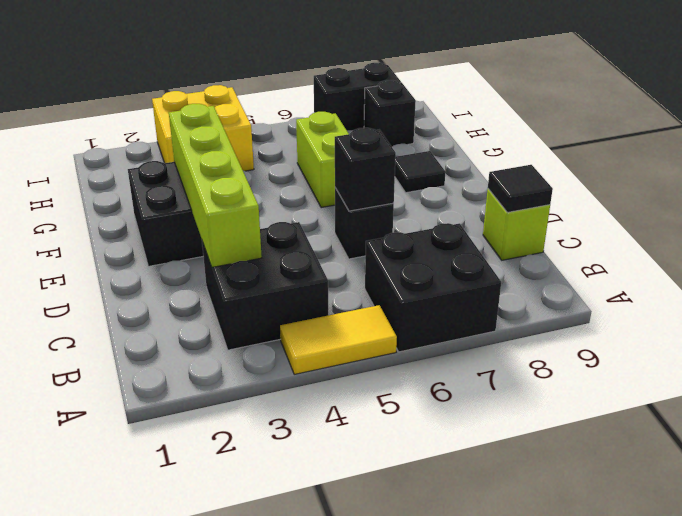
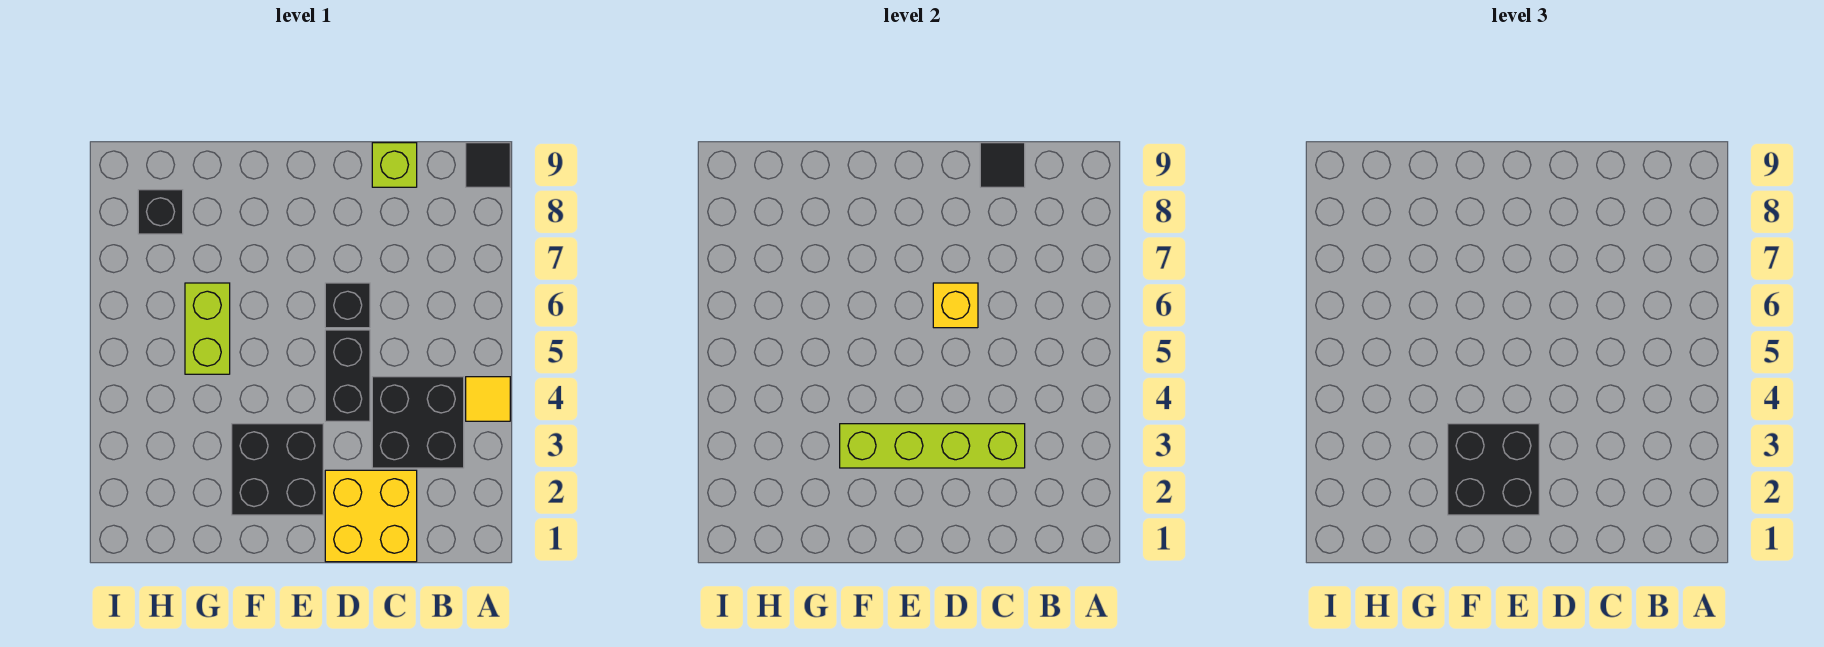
yellow tile A4:A5 level 1 -> yellow tile A4 level 1
black brick A6:B7 level 1 -> black brick E2:F3 level 3
black brick D6 level 2 -> yellow brick D6 level 2
lime brick F6:G6 level 1 -> lime brick G5:G6 level 1
black tile F8 level 1 -> black tile A9 level 1
yellow brick H3:I4 level 1 -> yellow brick C1:D2 level 1
black brick I7:I8 level 1 -> black brick D4:D5 level 1

